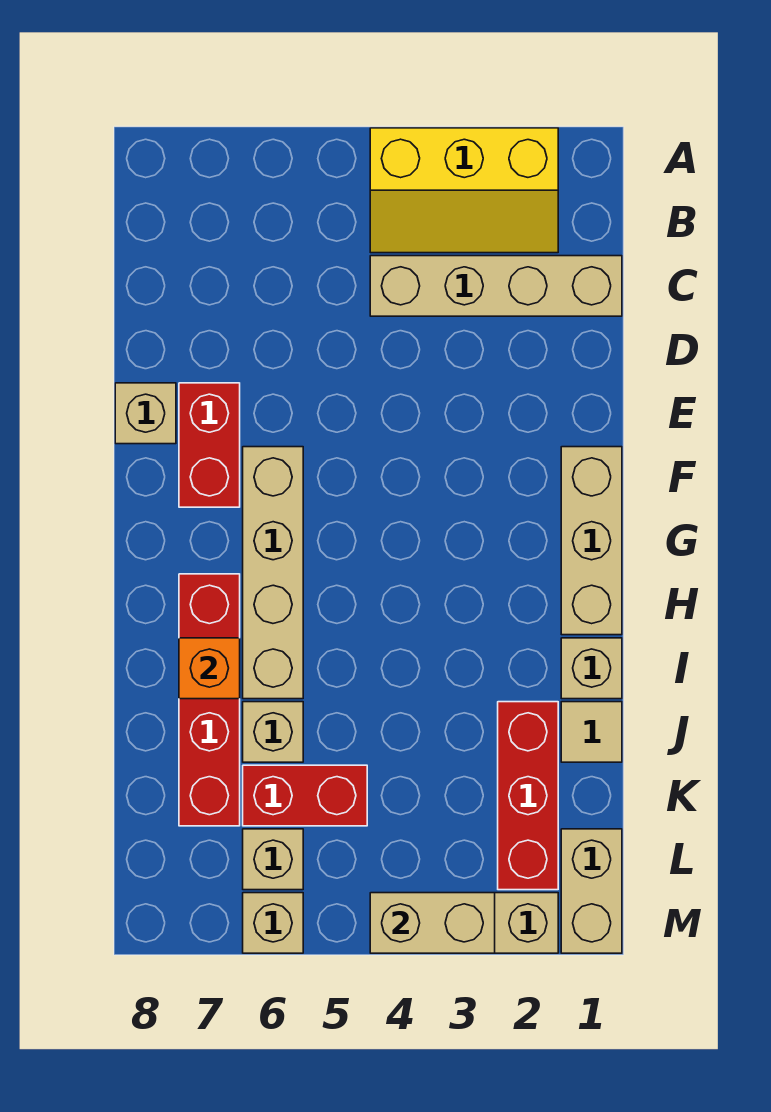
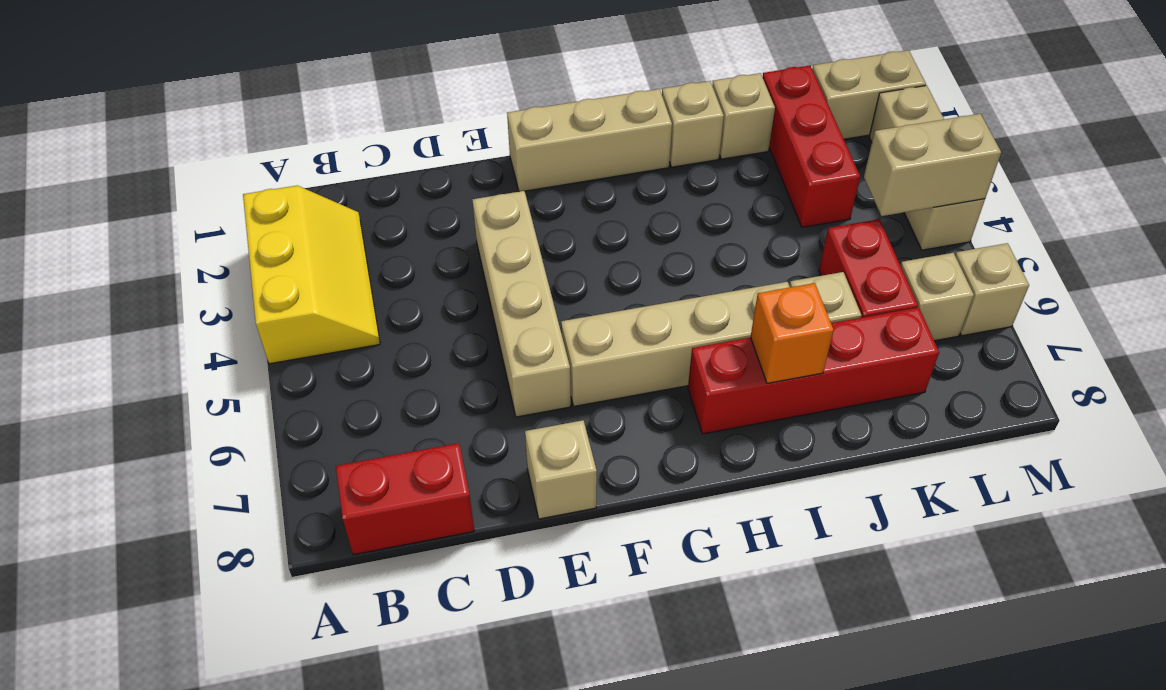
tan brick C1:C4 level 1 -> tan brick E3:E6 level 1
red brick E7:F7 level 1 -> red brick B8:C8 level 1
tan tile J1 level 1 -> tan brick J1 level 1
red brick J2:L2 level 1 -> red brick K1:K3 level 1
tan brick M3:M4 level 2 -> tan brick L4:M4 level 2

